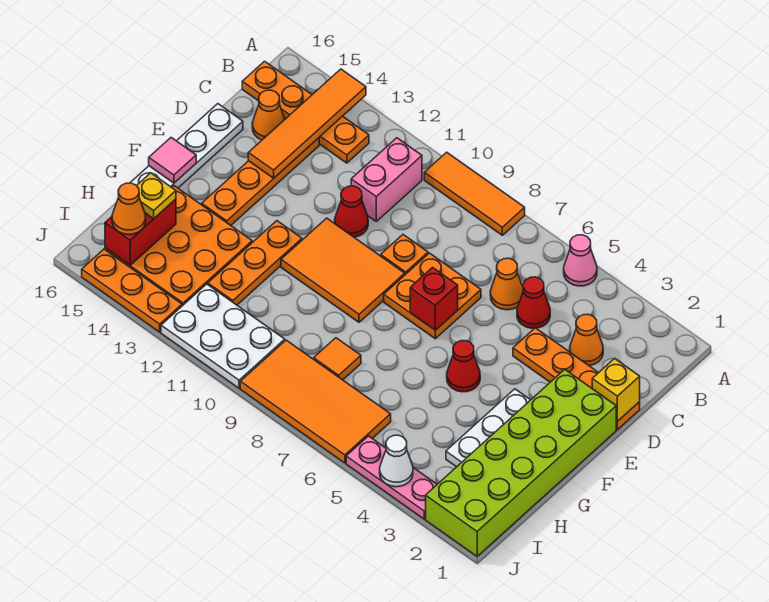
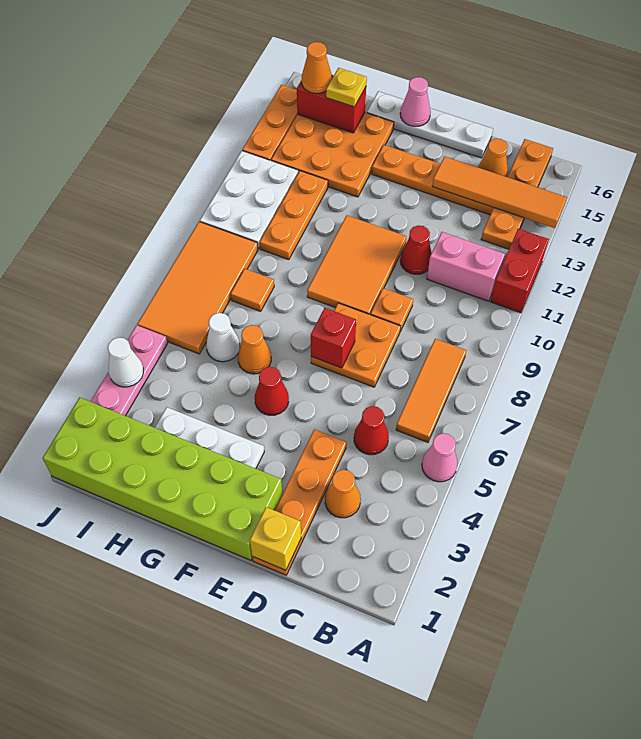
orange tile A8:A10 level 1 -> orange tile B6:B8 level 1
none -> red brick A11:A12 level 1
orange cone C6 level 1 -> orange cone G6 level 1
orange plate F12:H12 level 1 -> orange plate H10:H12 level 1
pink tile F16 level 2 -> pink cone F16 level 2
none -> white cone H6 level 1

